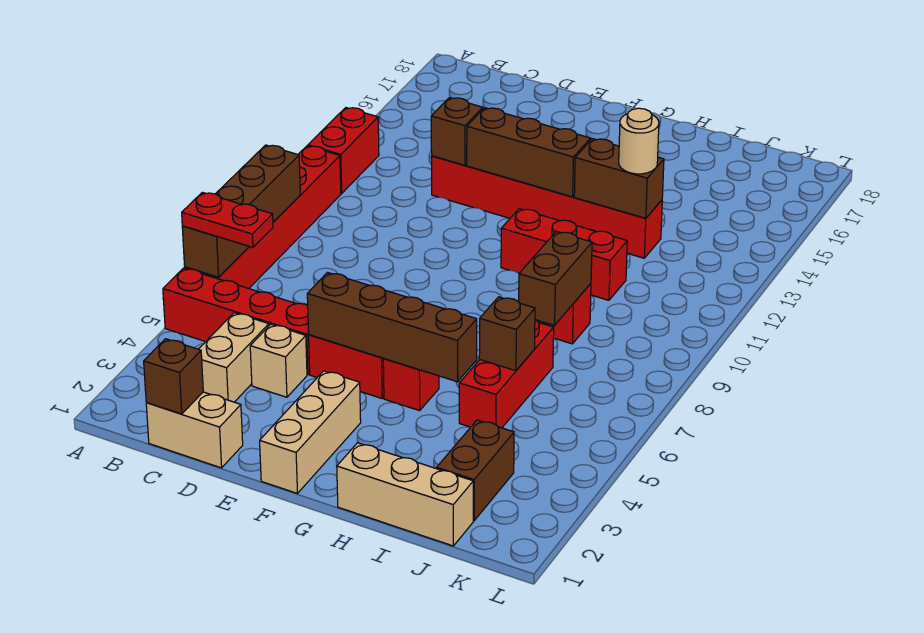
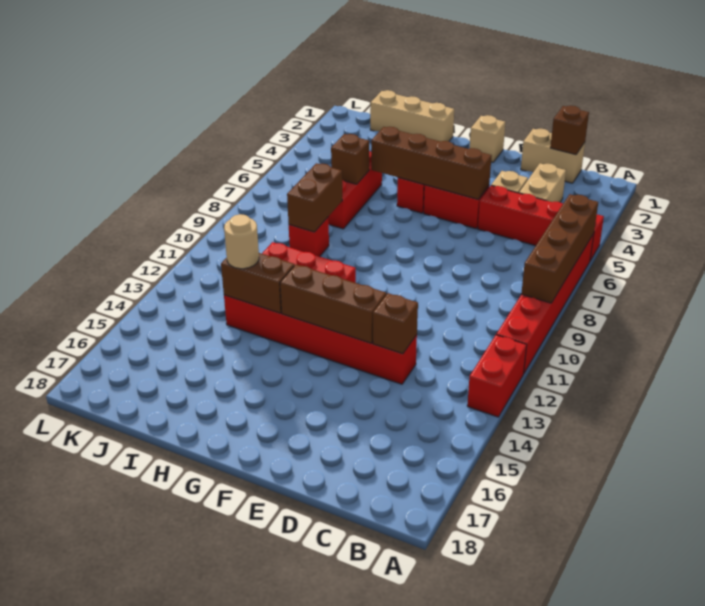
red plate A6:B6 level 3 -> none
tan brick F1:F3 level 1 -> tan brick F1 level 1
brown brick J2:J3 level 1 -> none

